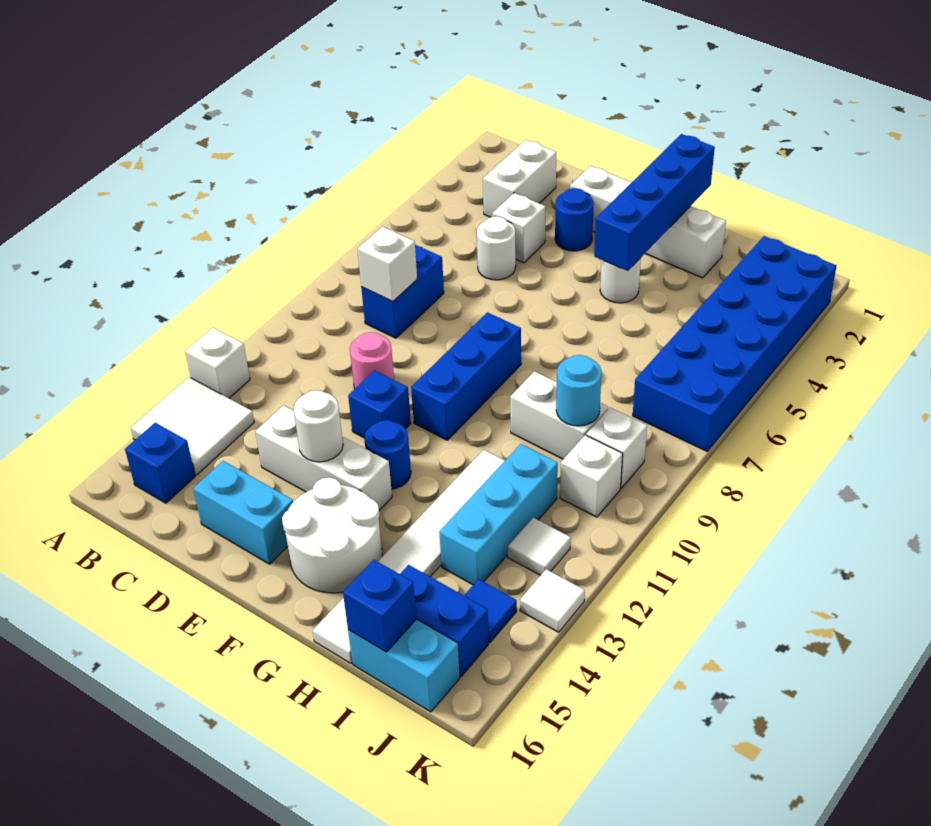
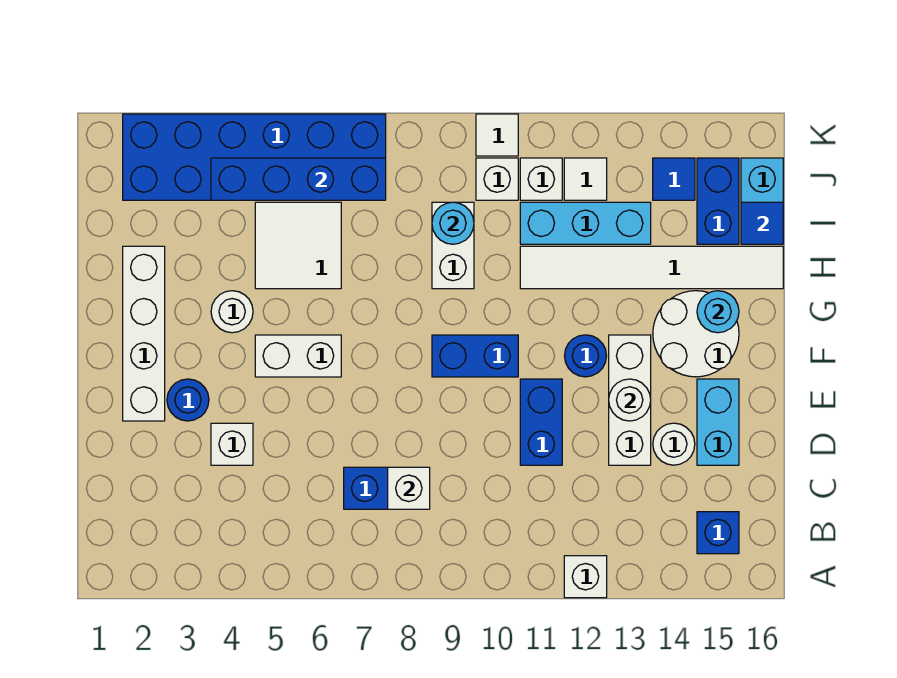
white tile A13:B14 level 1 -> white tile H5:I6 level 1
white brick C2:C3 level 1 -> white brick F5:F6 level 1
white round brick D5 level 1 -> white round brick D14 level 1
pink round brick D10 level 1 -> none
blue brick E11 level 1 -> blue brick D11:E11 level 1
blue brick F8:F10 level 1 -> blue brick F9:F10 level 1
blue brick G1:G4 level 2 -> blue brick J4:J7 level 2
none -> cyan round brick G15 level 2
blue brick I16 level 2 -> blue tile I16 level 2
white brick J9 level 1 -> white brick J11 level 1
white tile K13 level 1 -> white tile K10 level 1

